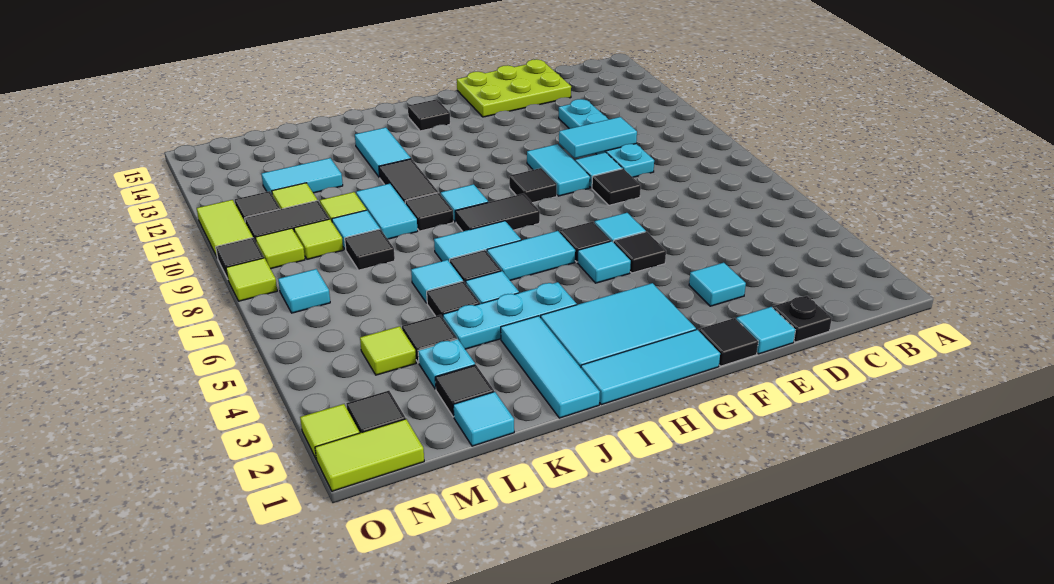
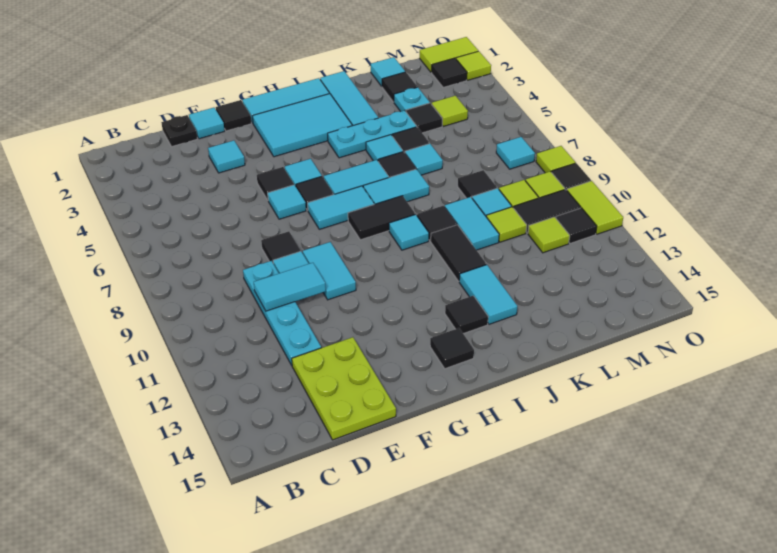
lime plate D14:F15 level 1 -> lime plate D13:E15 level 1
black tile G9 level 1 -> black tile I13 level 1
cyan tile L12:M12 level 1 -> cyan tile G7:H7 level 1

